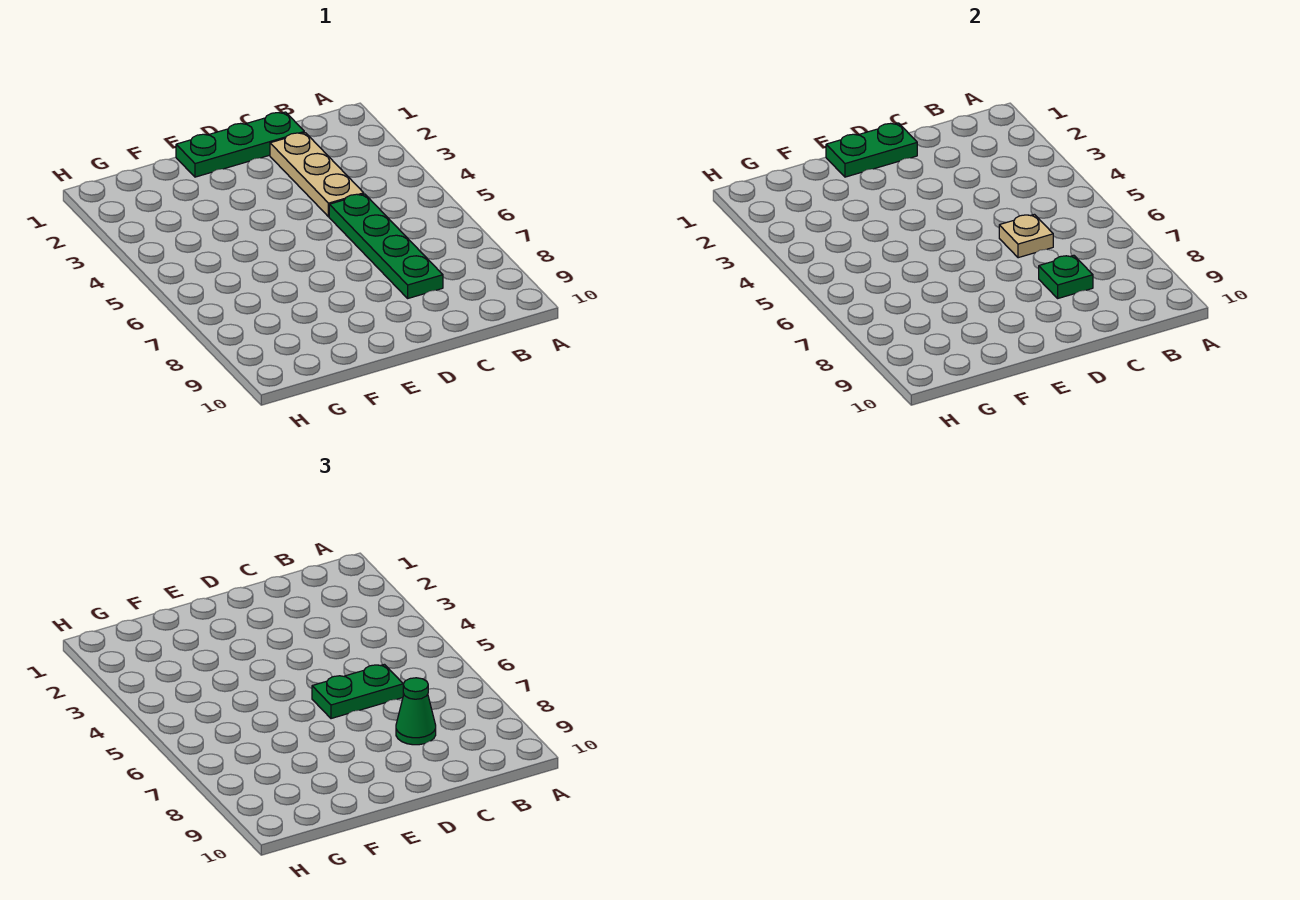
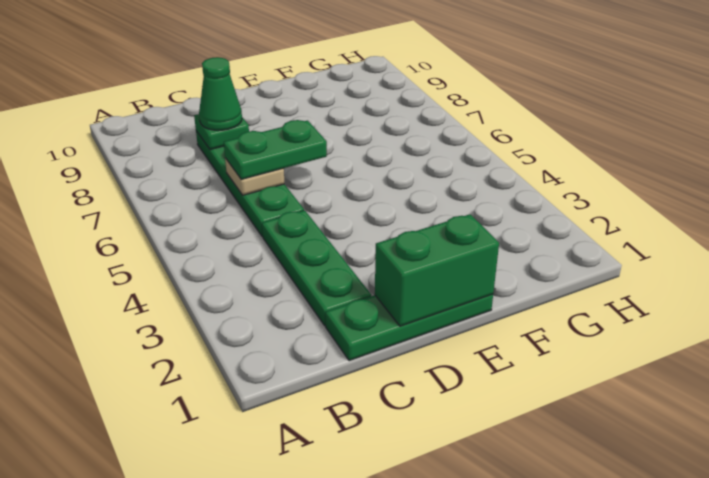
tan plate C2:C4 level 1 -> green plate C2:C4 level 1
green plate D1:E1 level 2 -> green brick D1:E1 level 2

